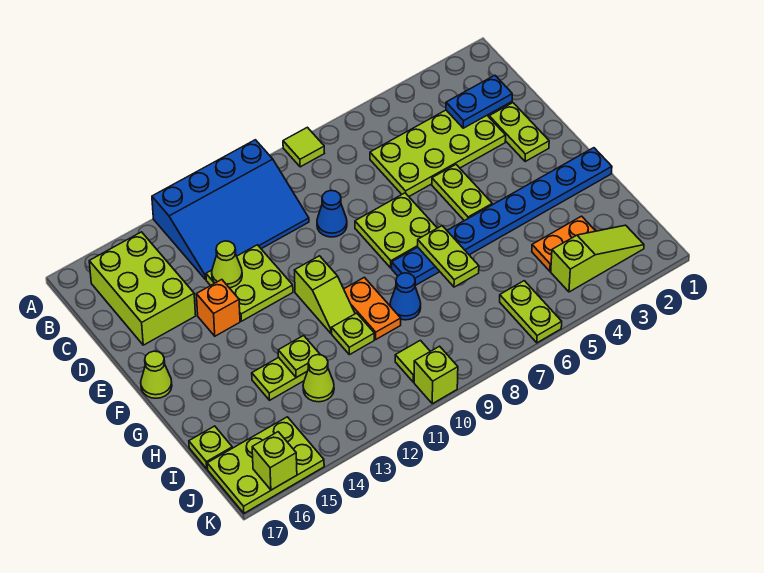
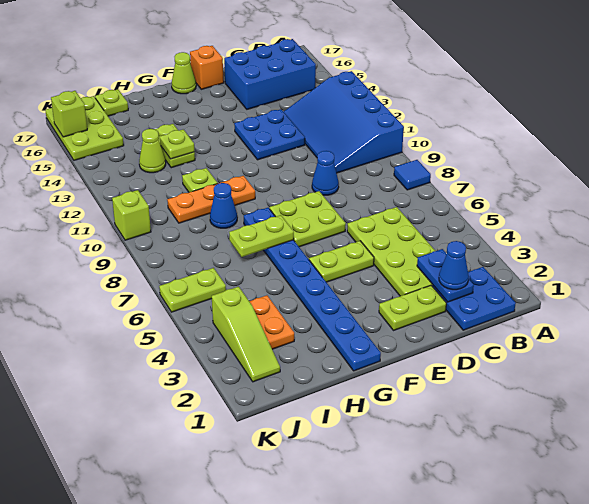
lime tile A8 level 1 -> blue tile A8 level 1
none -> blue plate B1:C2 level 1
lime brick B15:D16 level 1 -> blue brick B15:D16 level 1
none -> blue cone C2 level 3
lime plate D12:E13 level 1 -> blue plate D12:E13 level 1
lime cone D13 level 2 -> none
orange brick E14 level 1 -> orange brick E17 level 1
lime slope F11:G11 level 1 top F -> none
orange plate G10:H10 level 1 -> orange plate G10:I10 level 1
lime tile J10 level 1 -> none

